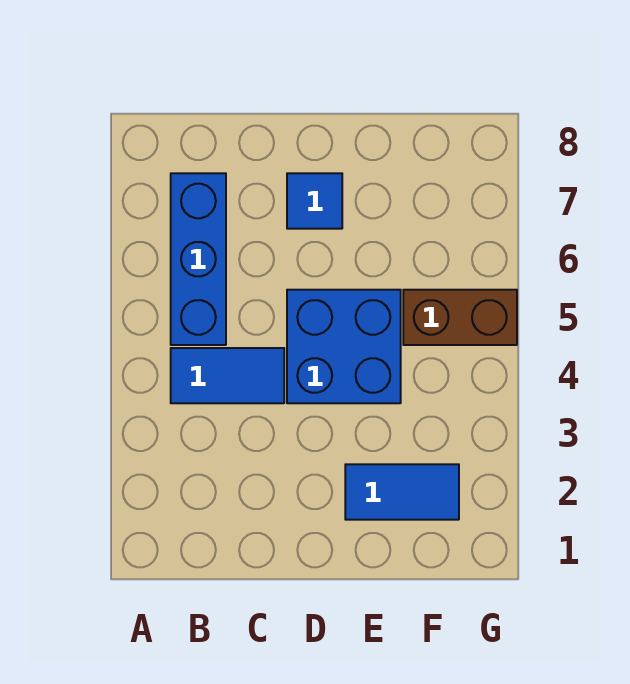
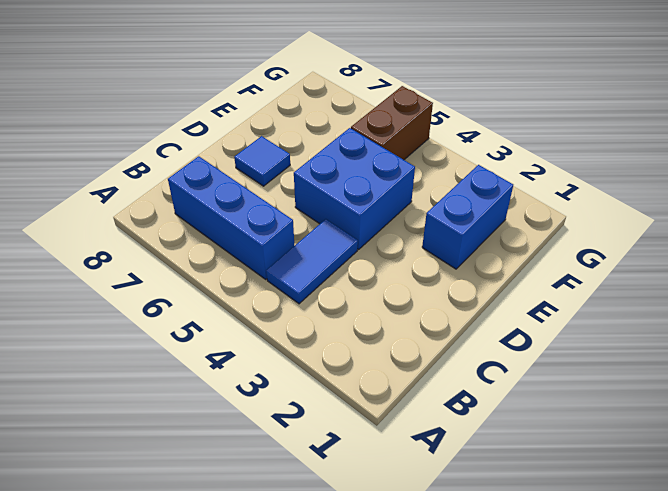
blue tile E2:F2 level 1 -> blue brick E2:F2 level 1

